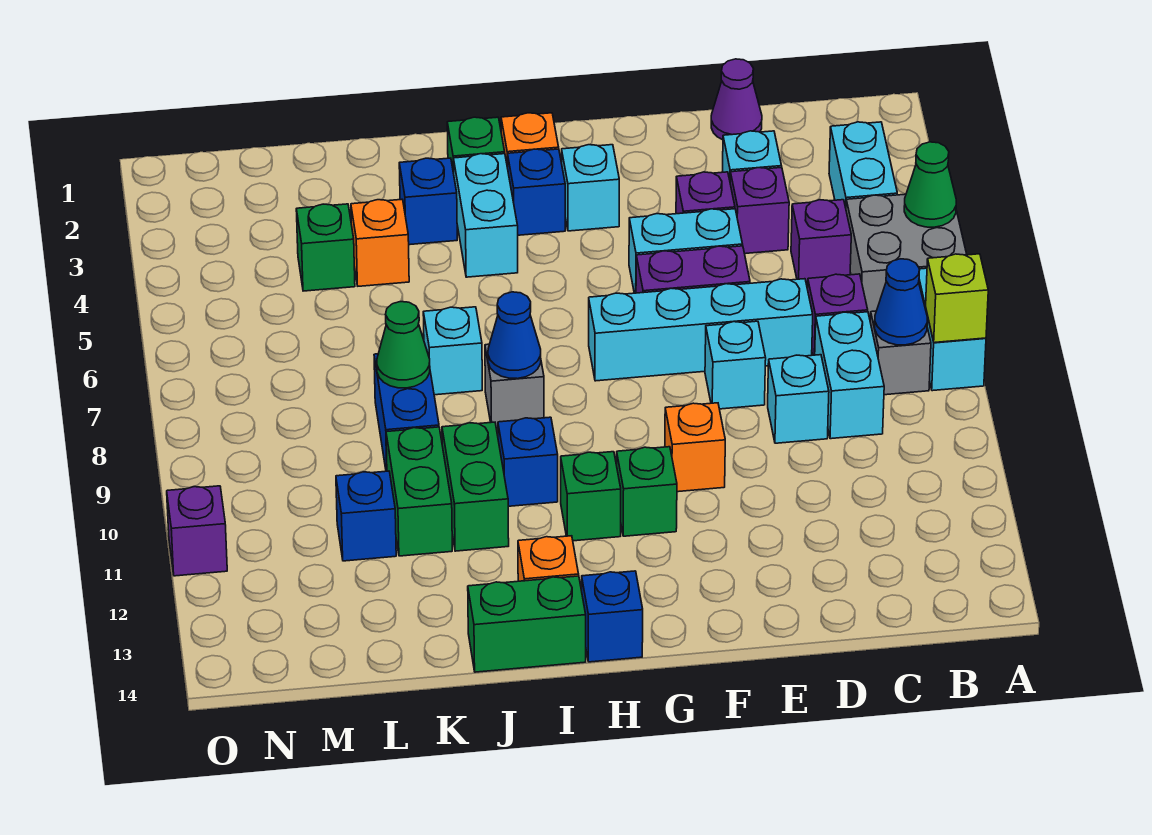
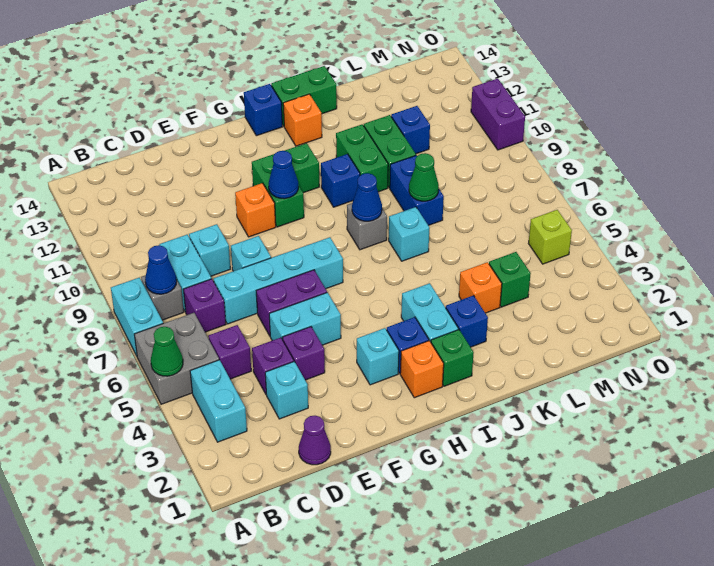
lime brick A8 level 2 -> lime brick N5 level 1
none -> blue cone G10 level 2
green brick G11 level 1 -> green brick G10:G11 level 1
purple brick O11 level 1 -> purple brick O10:O11 level 1

